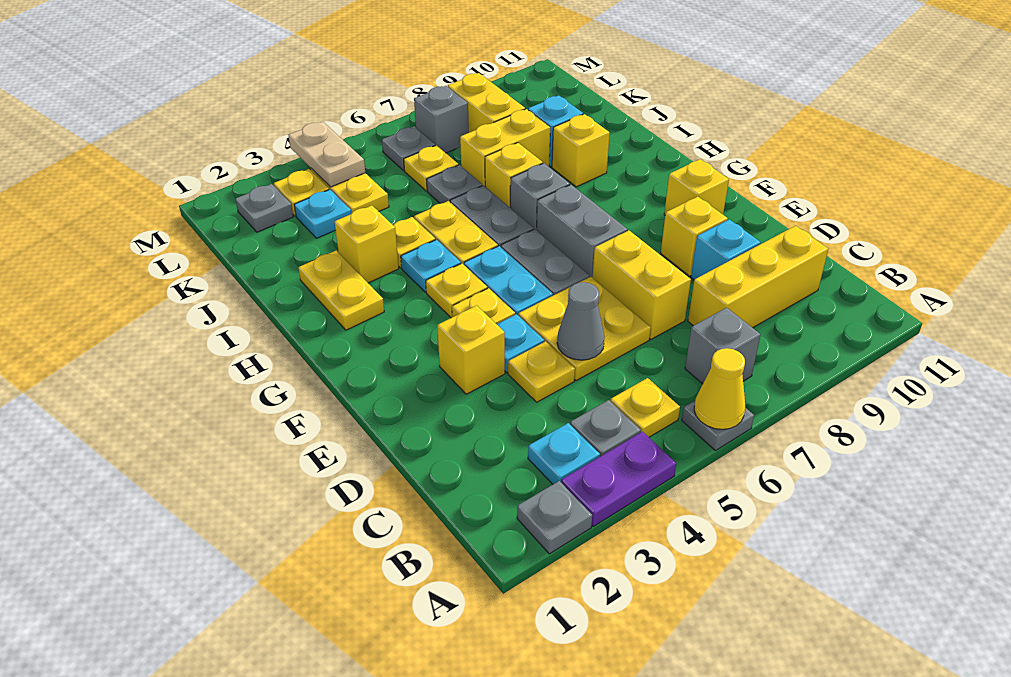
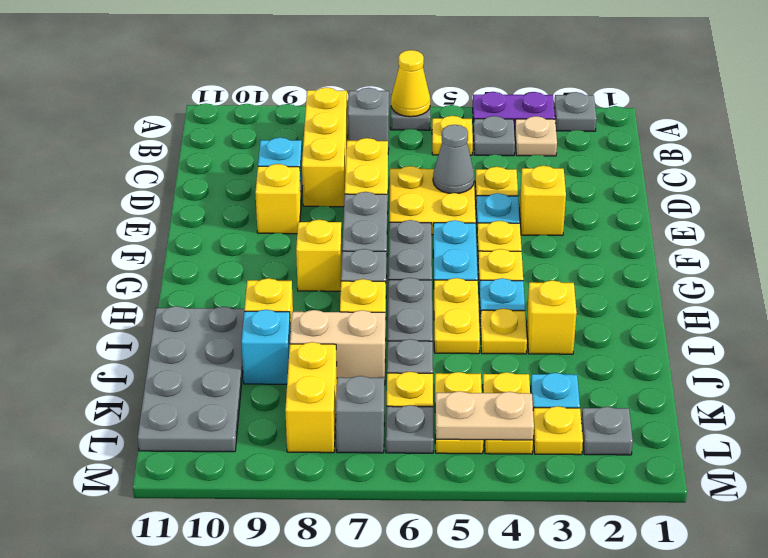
cyan plate B3 level 1 -> tan plate B3 level 1
yellow brick C8:C10 level 1 -> yellow brick B8:D8 level 1
yellow brick F10 level 1 -> yellow brick G8 level 1
yellow plate H2:I2 level 1 -> yellow plate K5:L5 level 1
none -> grey plate I10:L11 level 1
yellow brick J7:J8 level 1 -> tan brick J7:J8 level 1
tan plate L4:M4 level 2 -> tan plate L4:L5 level 2

